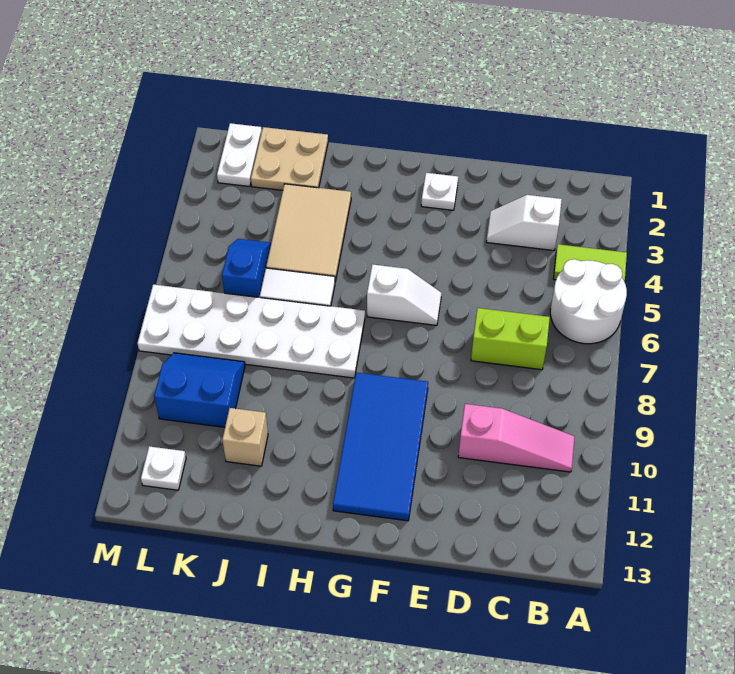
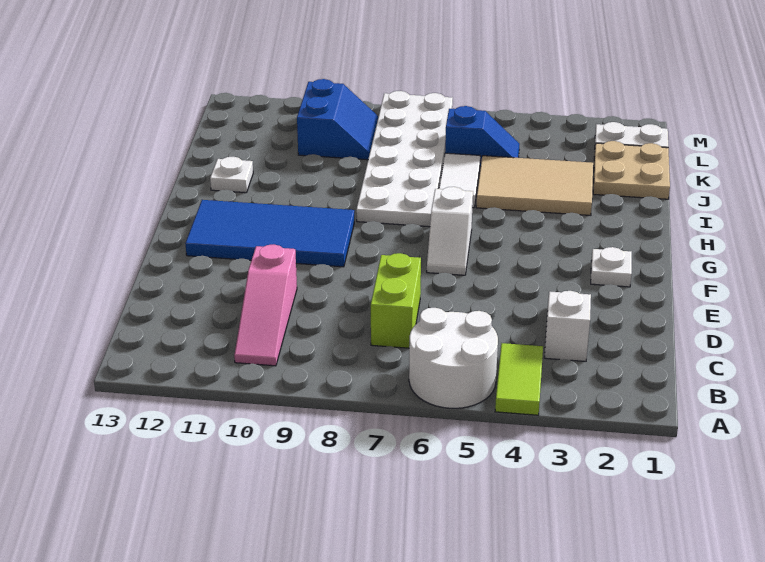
tan brick J11 level 1 -> none
white plate L12 level 1 -> white plate I12 level 1

